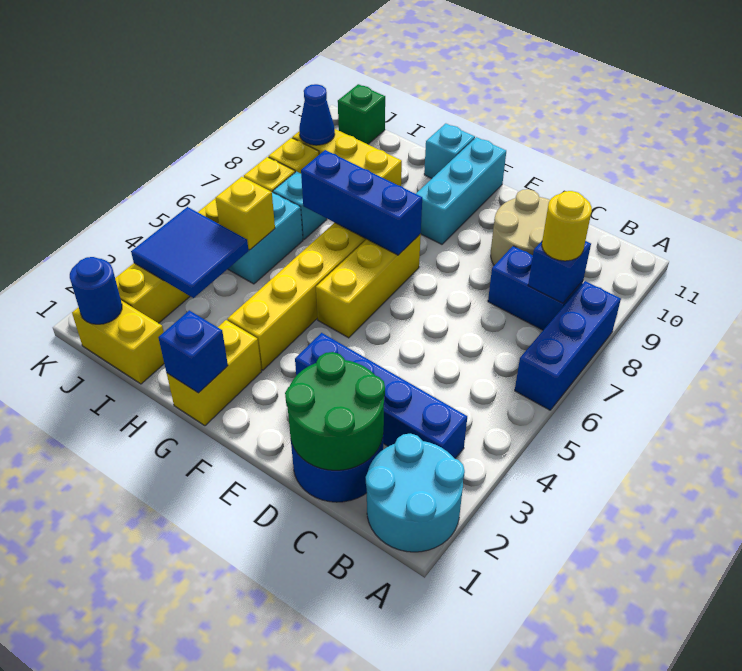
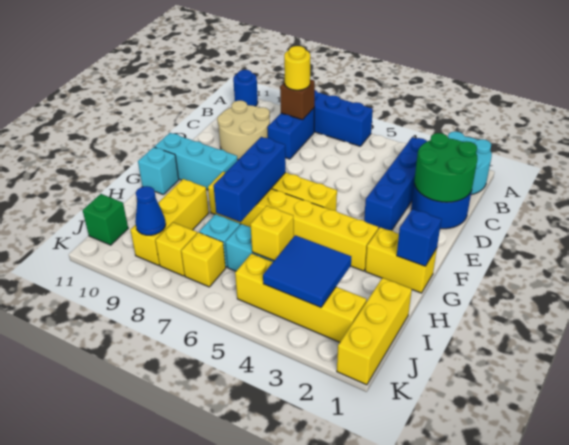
blue brick B8 level 2 -> brown brick B8 level 2
yellow brick I1:J1 level 1 -> yellow brick I1:K1 level 1
blue round brick J1 level 2 -> blue round brick A11 level 1

